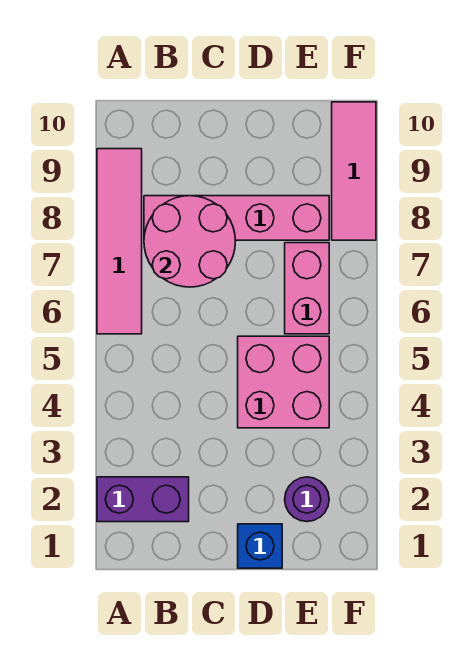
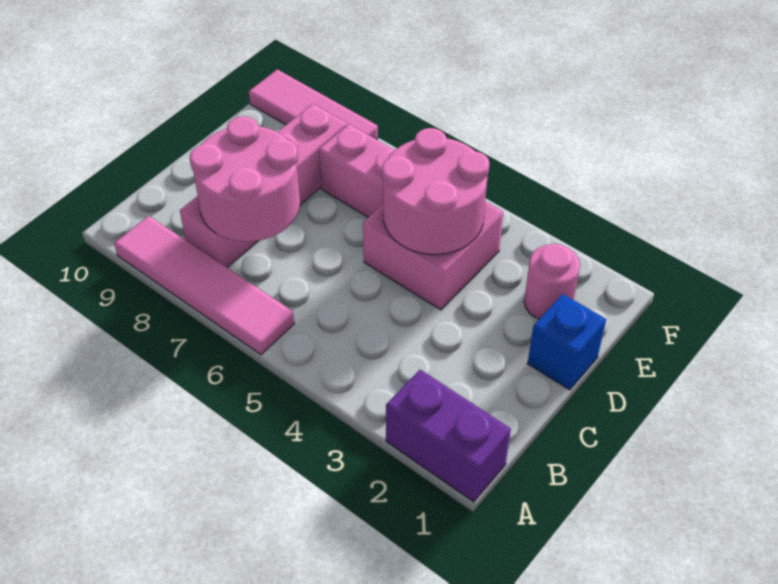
purple brick A2:B2 level 1 -> purple brick A1:A2 level 1
none -> pink round brick D4:E5 level 2
purple round brick E2 level 1 -> pink round brick E2 level 1

